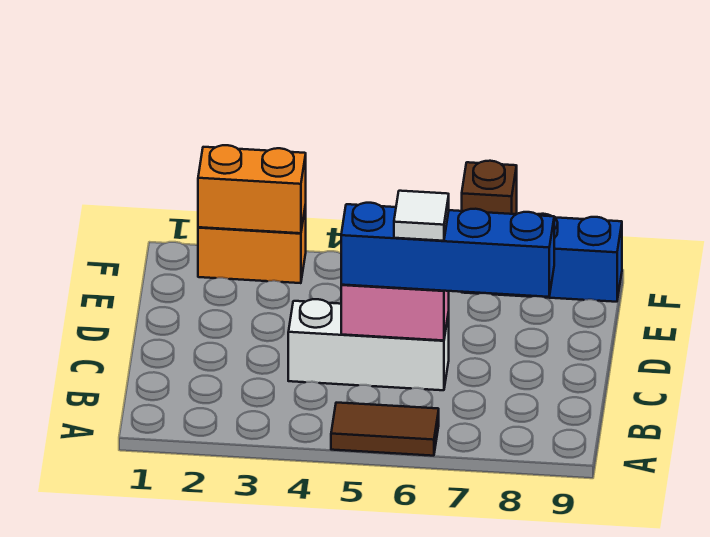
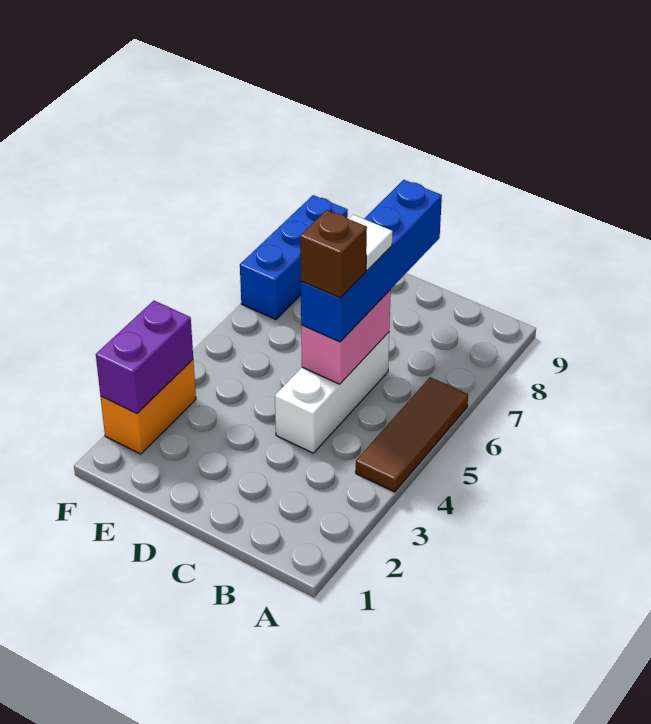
brown tile A5:A6 level 1 -> brown tile A4:A6 level 1
orange brick F2:F3 level 2 -> purple brick F2:F3 level 2
brown brick F7 level 2 -> brown brick C5 level 4

